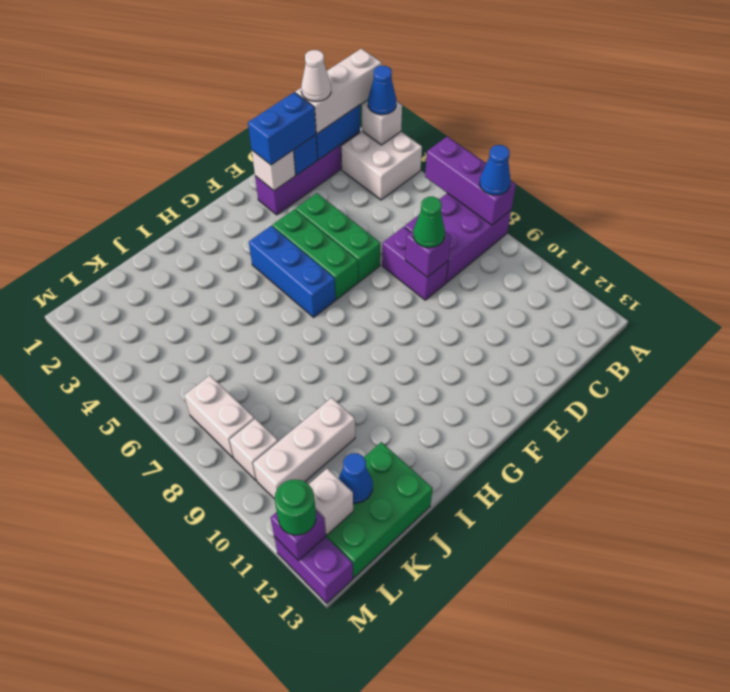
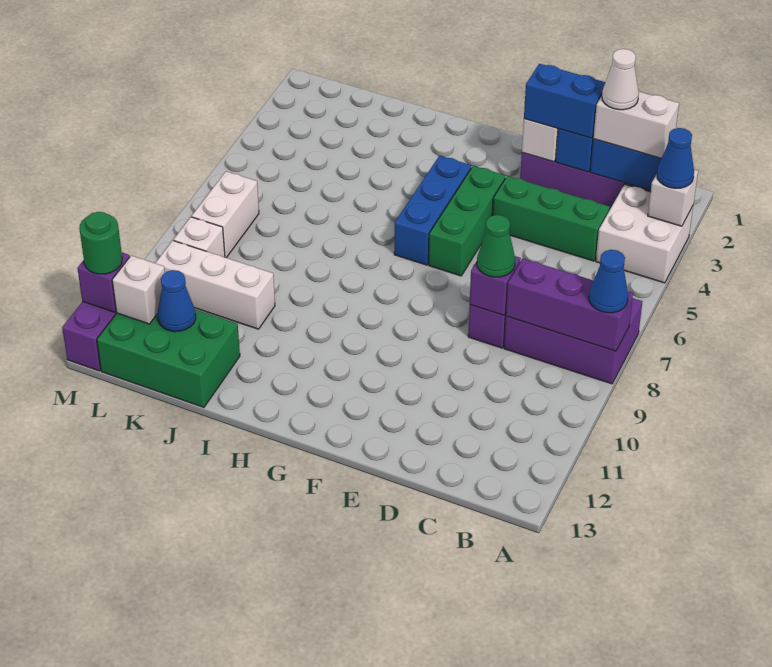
white brick A2:C2 level 3 -> white brick B2:C2 level 3
purple brick A6:A8 level 2 -> purple brick A8:C8 level 2
green brick E4:E6 level 1 -> green brick C4:E4 level 1

